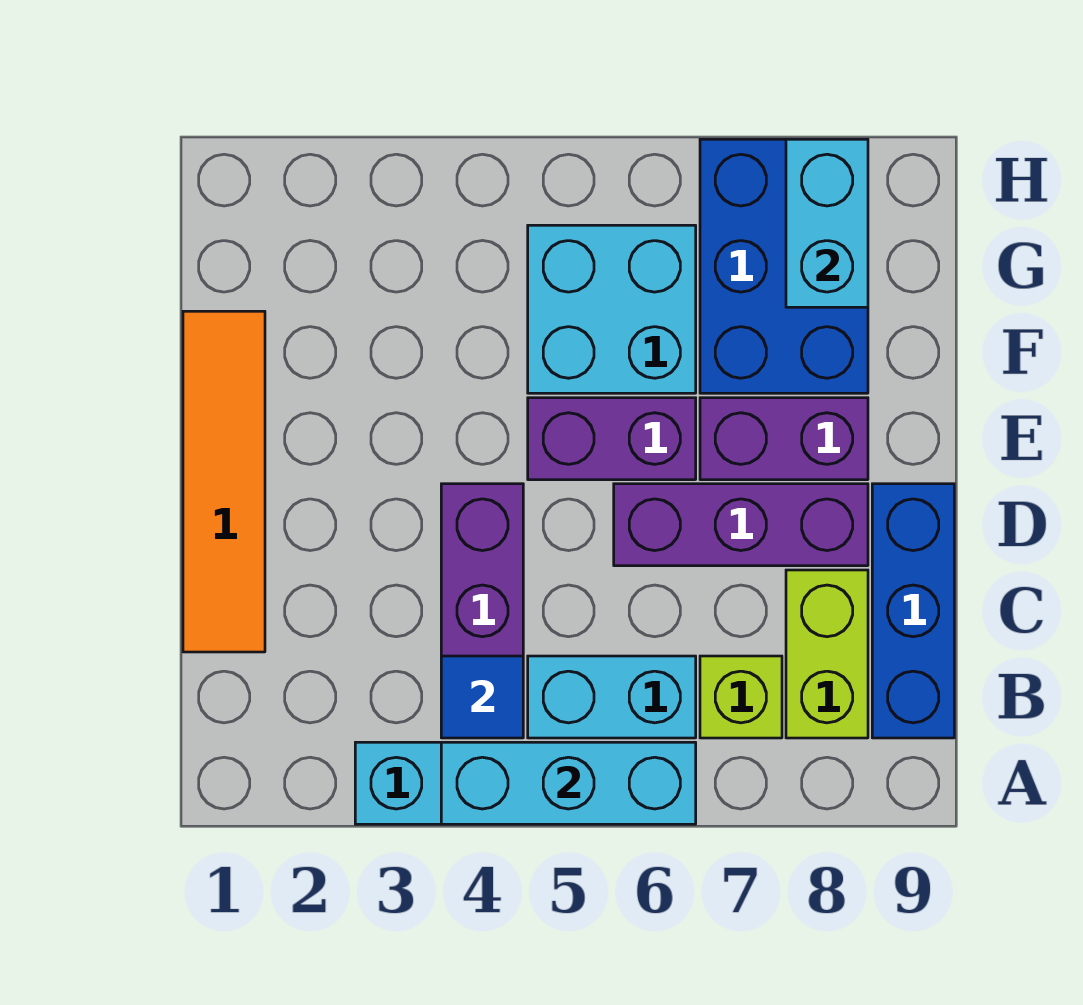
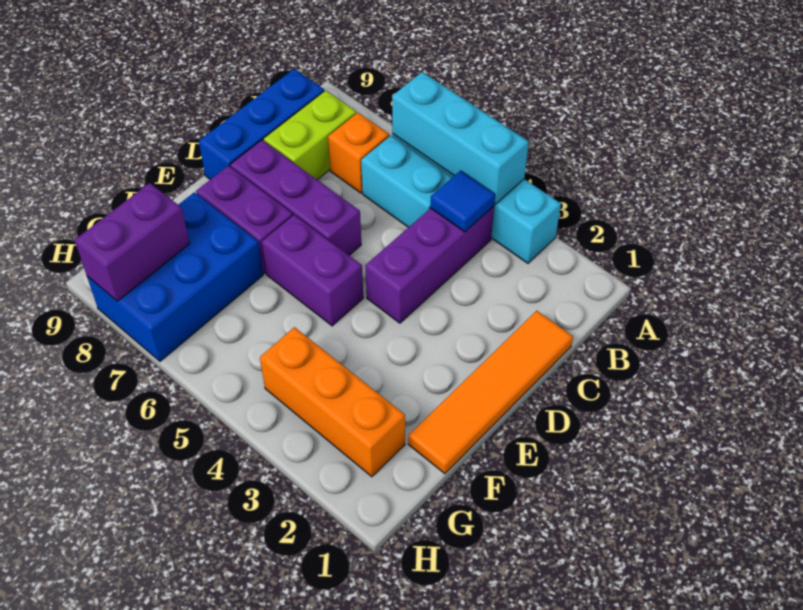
lime brick B7 level 1 -> orange brick B7 level 1
cyan brick F5:G6 level 1 -> none
none -> orange brick G2:G4 level 1
cyan brick G8:H8 level 2 -> purple brick G8:H8 level 2

